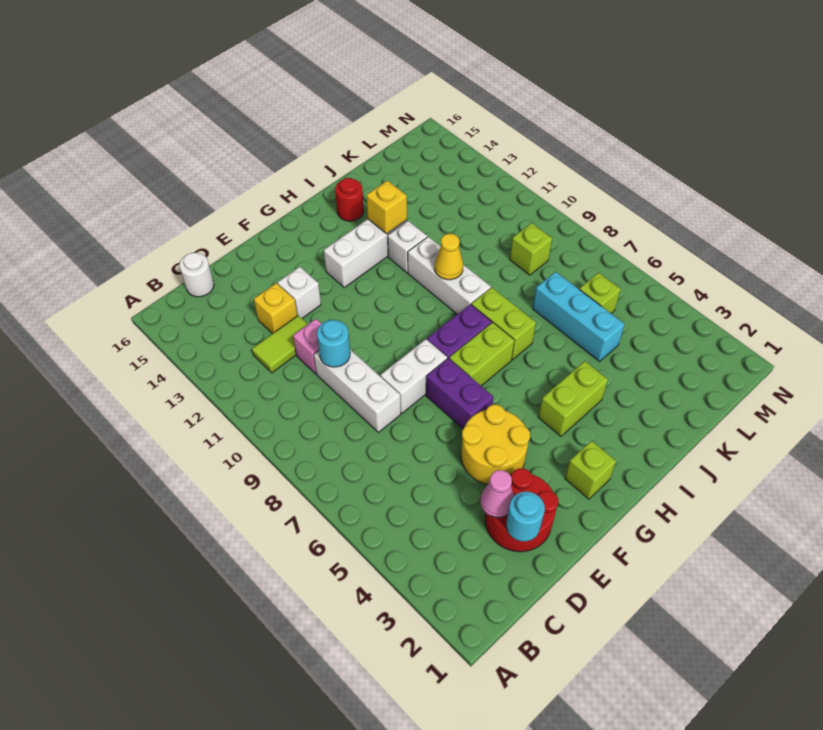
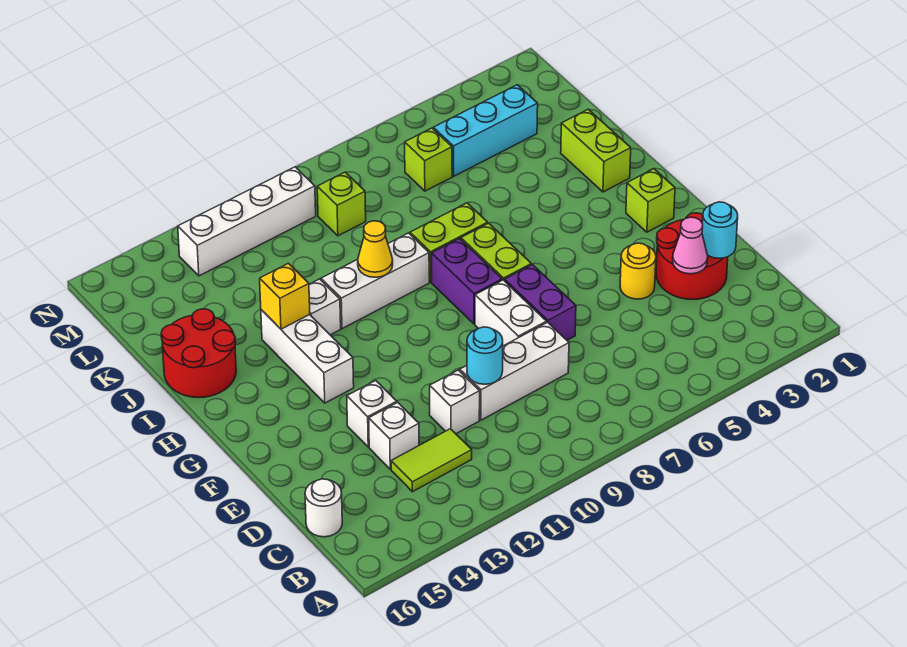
lime tile C12:D12 level 1 -> lime tile C12:C13 level 1
pink brick D11 level 1 -> white brick D11 level 1
yellow brick D13 level 1 -> white brick D13 level 1
yellow round brick E4:F5 level 1 -> yellow round brick E4 level 1
purple brick F6:F7 level 1 -> purple brick E7:F7 level 1
lime brick H4:I4 level 1 -> lime brick I2:J2 level 1
red round brick I15 level 1 -> red round brick I15:J16 level 1
cyan brick K5:K7 level 1 -> cyan brick L3:L5 level 1
none -> white brick M10:M13 level 1

